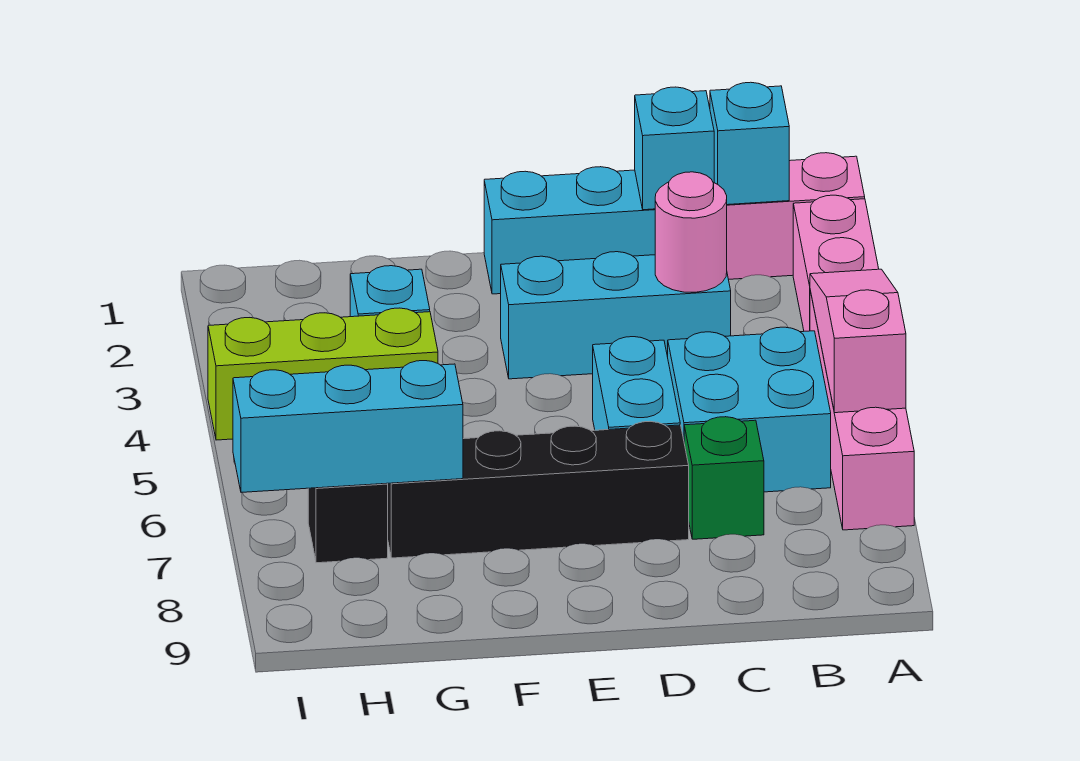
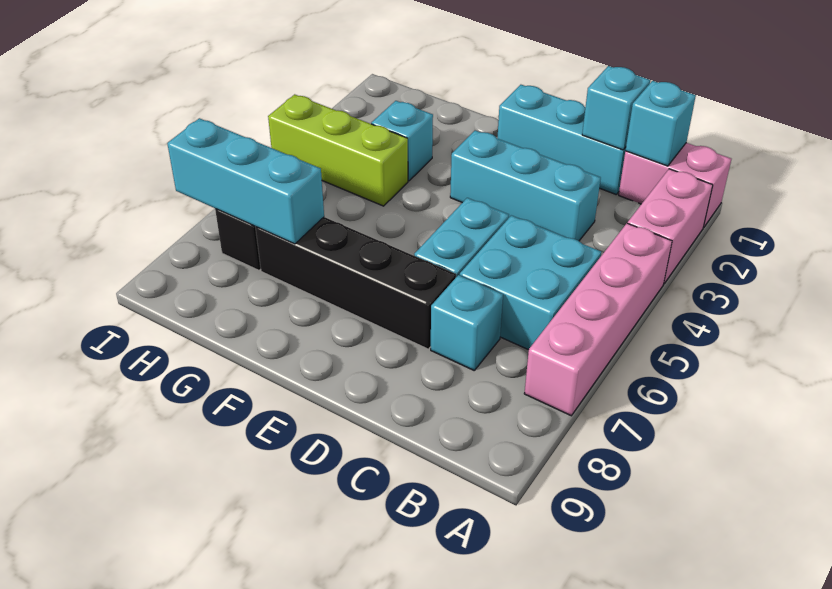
pink slope A4:A6 level 2 top 6 -> none
pink round brick C3 level 2 -> none
green brick C7 level 1 -> cyan brick C7 level 1

